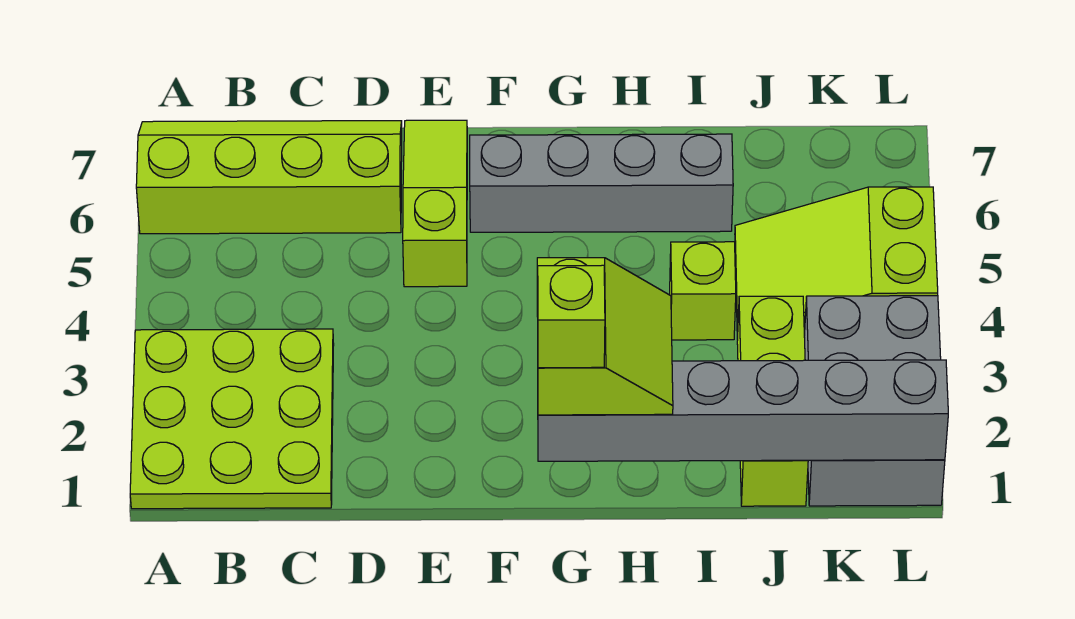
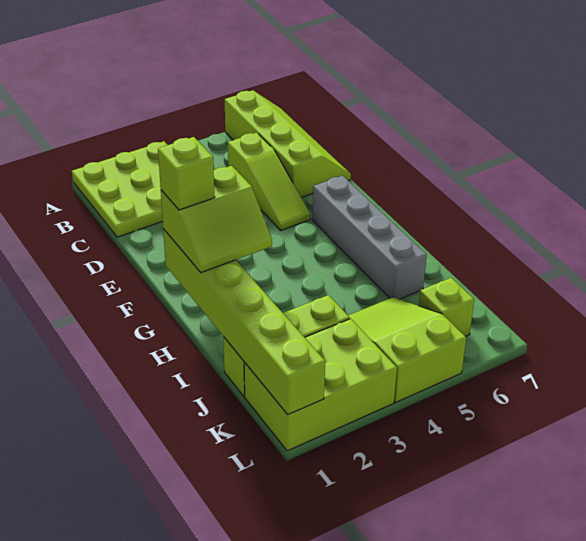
lime slope E5:E7 level 1 top 5 -> lime slope C5:E5 level 1 top C
grey brick G1:L1 level 2 -> lime brick G1:L1 level 2
lime brick I4 level 1 -> lime brick K6 level 1
grey brick K1:L3 level 1 -> lime brick K1:L3 level 1

